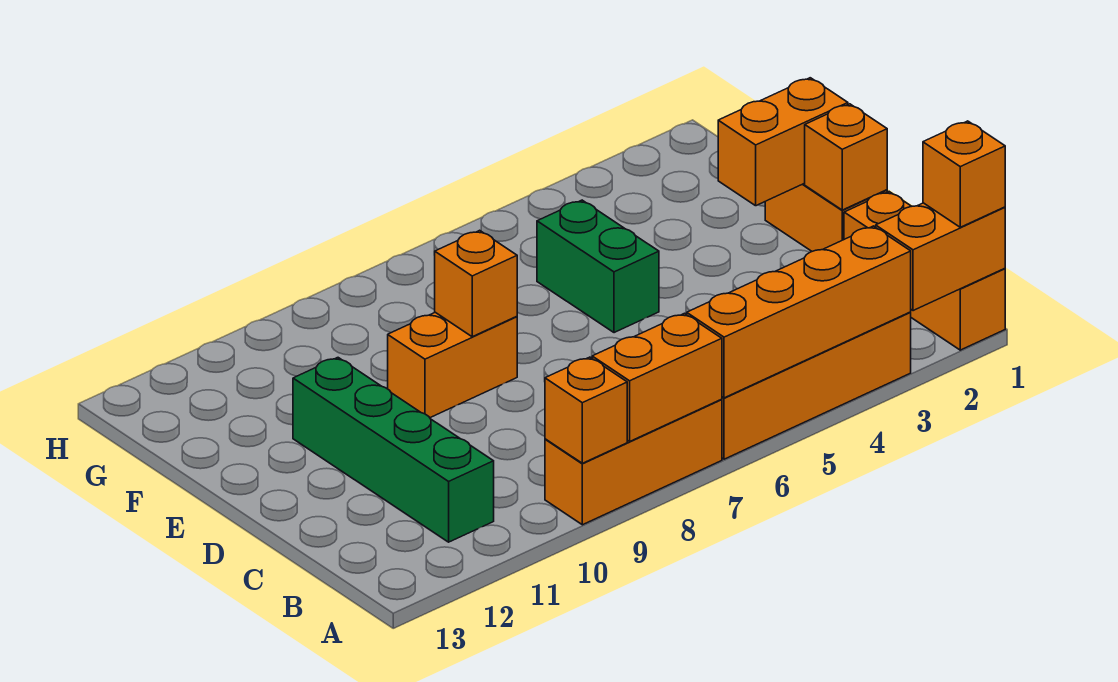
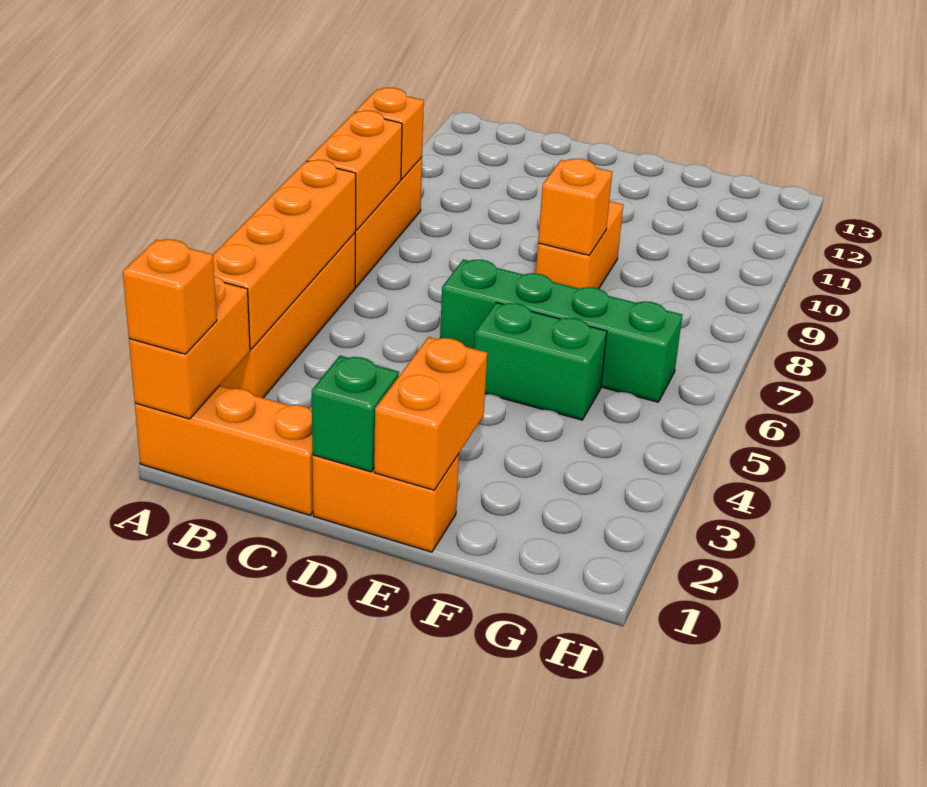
green brick B11:E11 level 1 -> green brick D6:G6 level 1
orange brick D1 level 2 -> green brick D1 level 2

